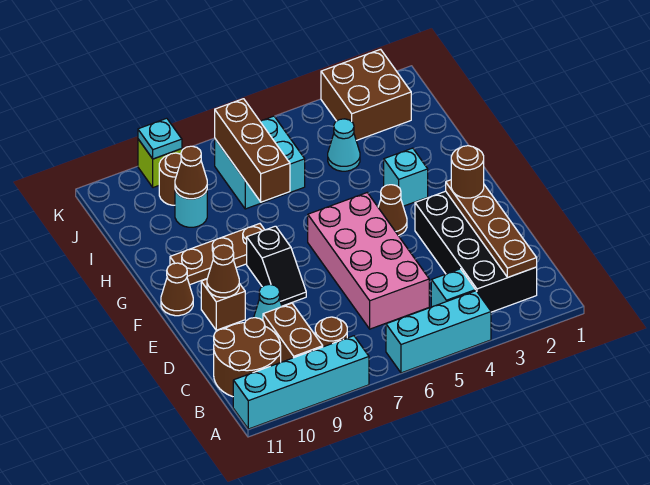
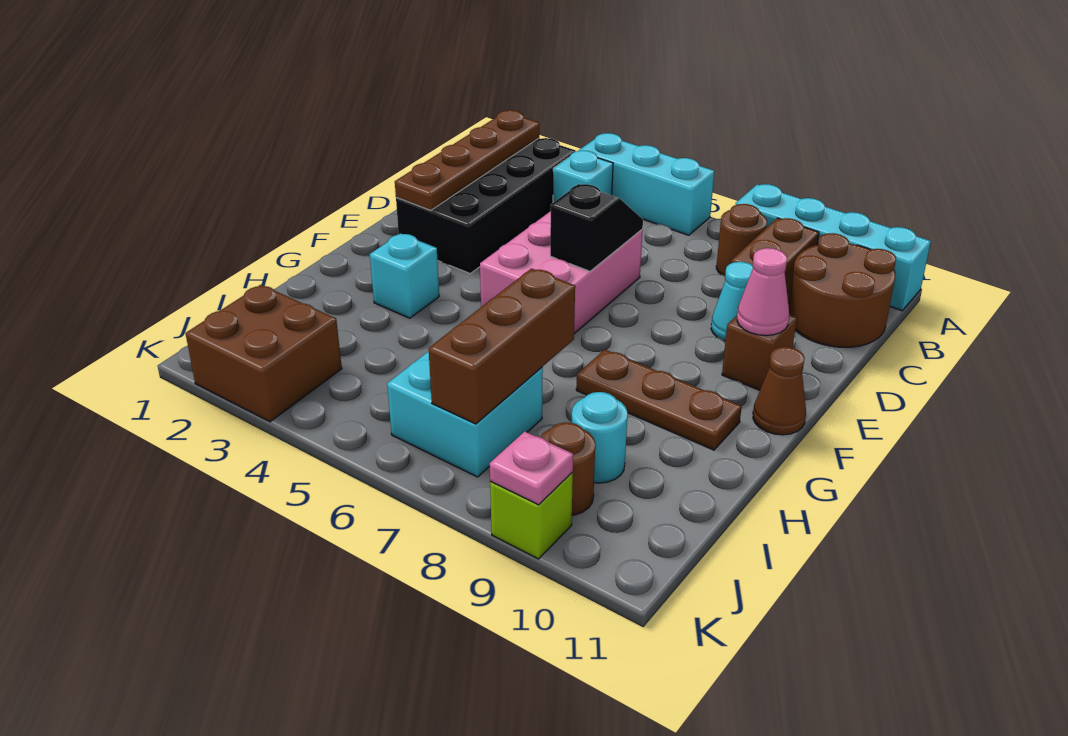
pink brick C5:F6 level 1 -> pink brick D5:F6 level 1
brown round brick E2 level 3 -> none
black slope E8:F8 level 1 top F -> black slope D6:E6 level 2 top E
brown cone E10 level 2 -> pink cone E10 level 2
brown cone F4 level 1 -> none
cyan cone I4 level 1 -> none
brown cone I9 level 2 -> none
cyan plate K9 level 2 -> pink plate K9 level 2

